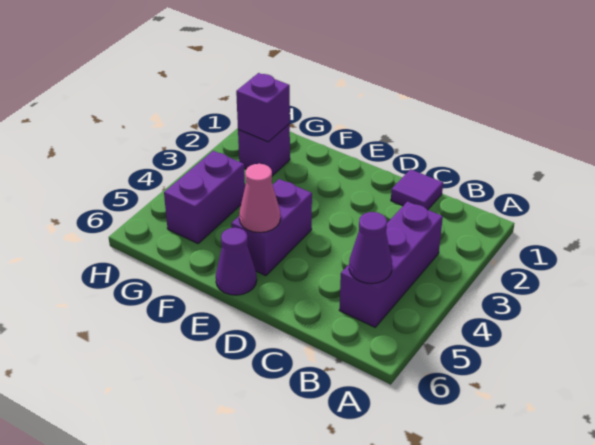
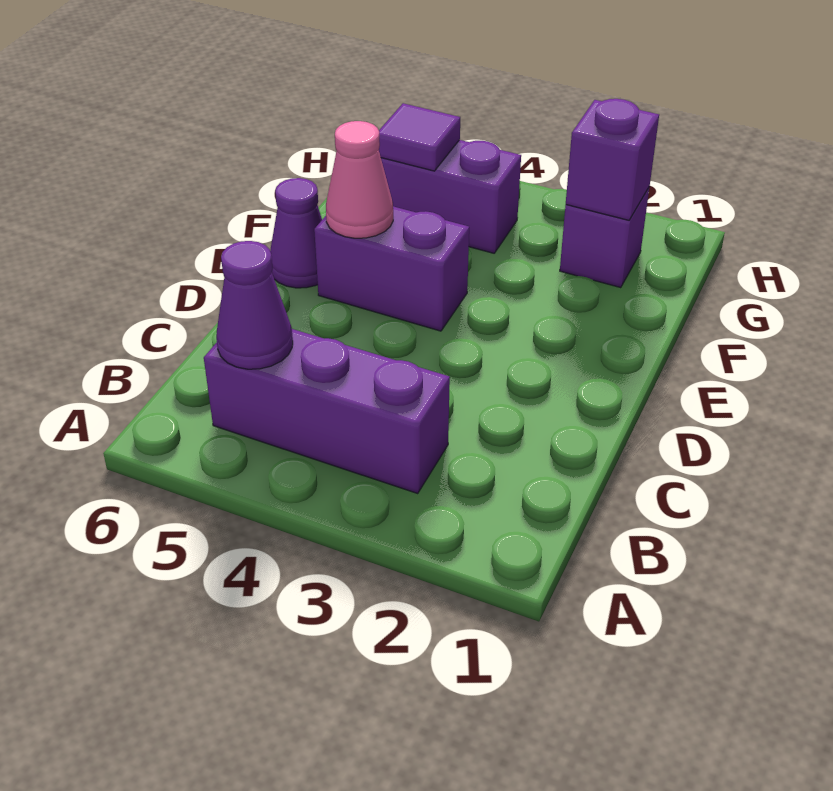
purple tile C1 level 1 -> purple tile G5 level 2

